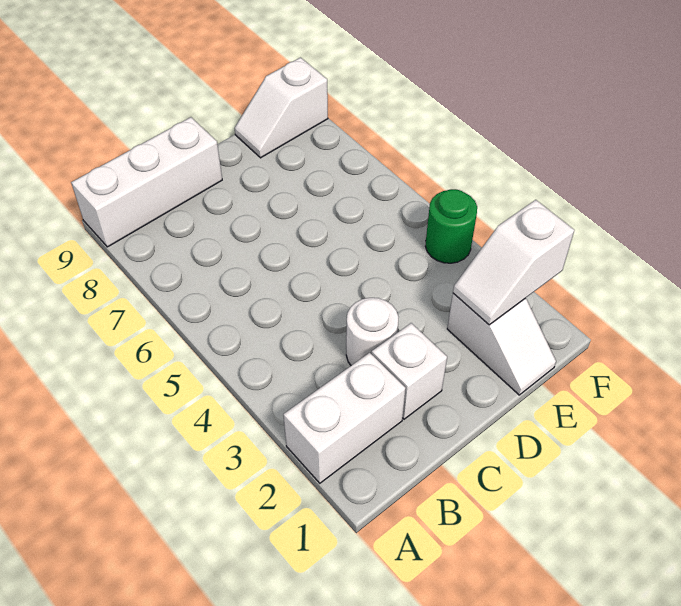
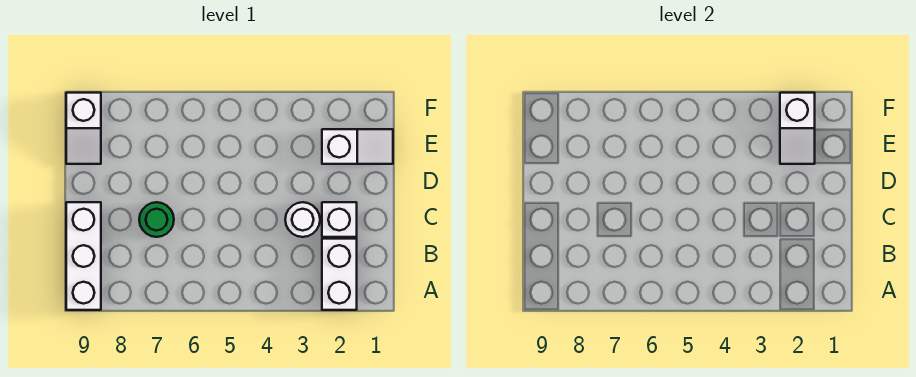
green round brick F4 level 1 -> green round brick C7 level 1

